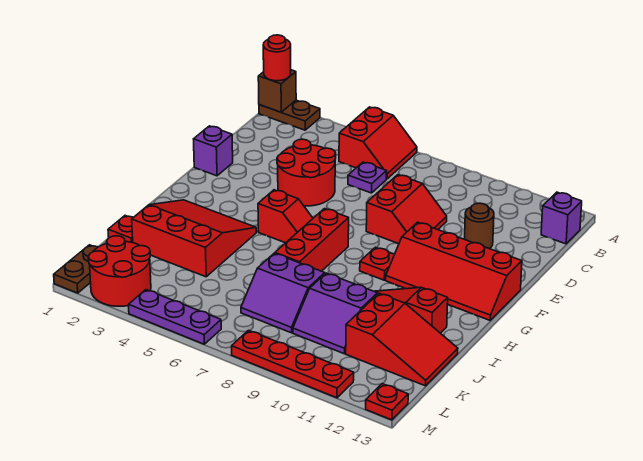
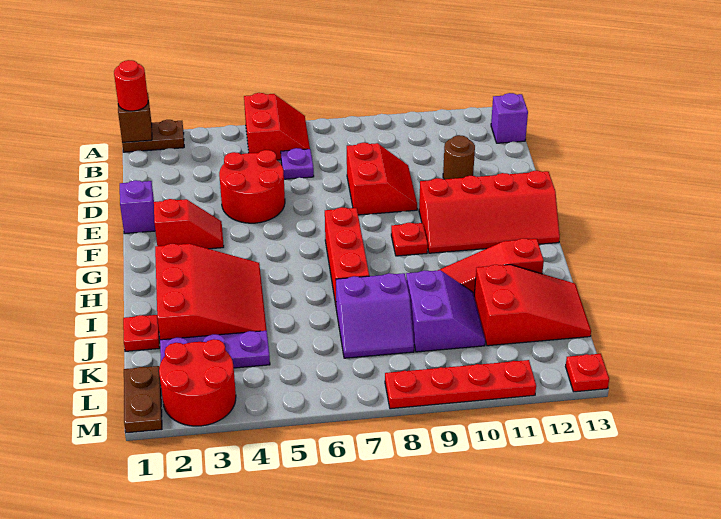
red slope G5:G6 level 1 top 5 -> red slope F2:F3 level 1 top 2
red slope H2:J4 level 1 top J -> red slope H2:J4 level 1 top 2
purple slope J9:K10 level 1 top J -> purple slope J9:K10 level 1 top 9
purple plate M4:M6 level 1 -> purple plate K2:K4 level 1

